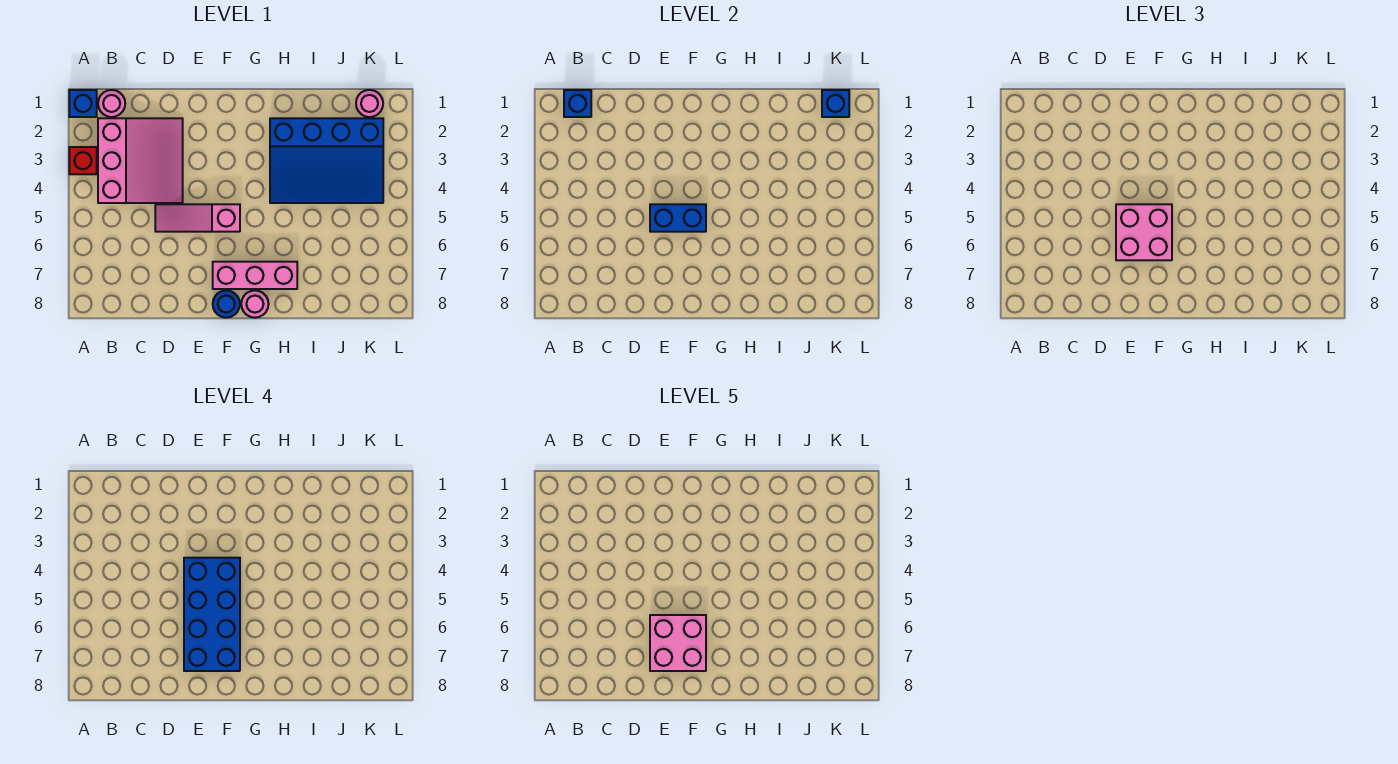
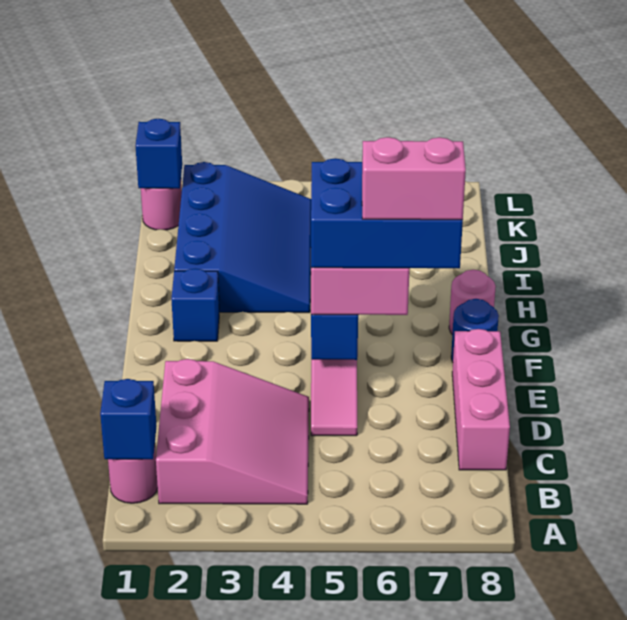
blue brick A1 level 1 -> blue brick G2 level 1
red brick A3 level 1 -> none
pink slope B2:D4 level 1 top B -> pink slope B2:D4 level 1 top 2
blue brick E4:F7 level 4 -> blue brick E5:F7 level 4
pink brick E6:F7 level 5 -> pink brick E6:E7 level 5
pink brick F7:H7 level 1 -> pink brick C8:E8 level 1

